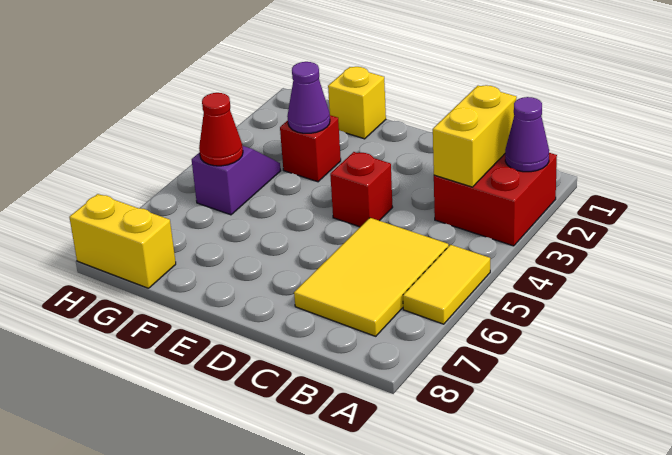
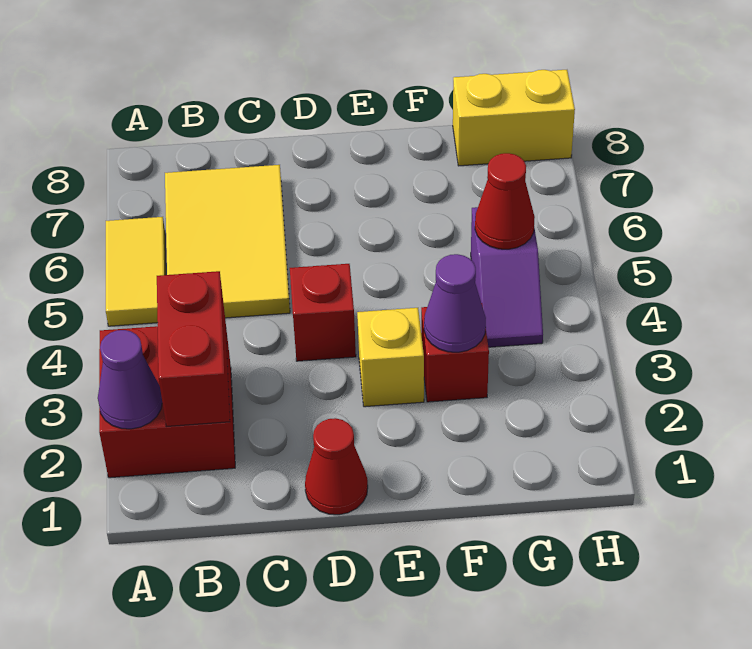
yellow brick B2:B3 level 2 -> red brick B2:B3 level 2
none -> red cone D1 level 1
yellow brick F1 level 1 -> yellow brick E3 level 1

